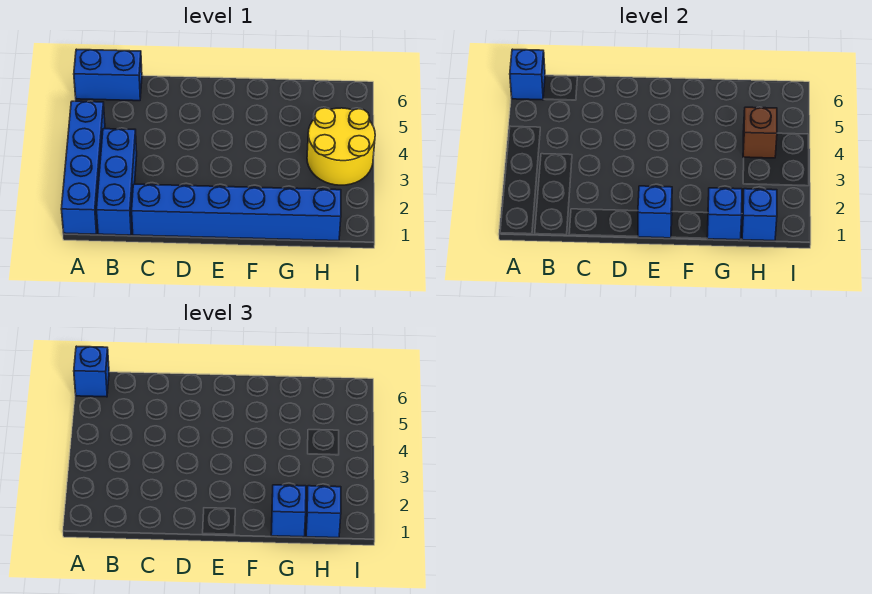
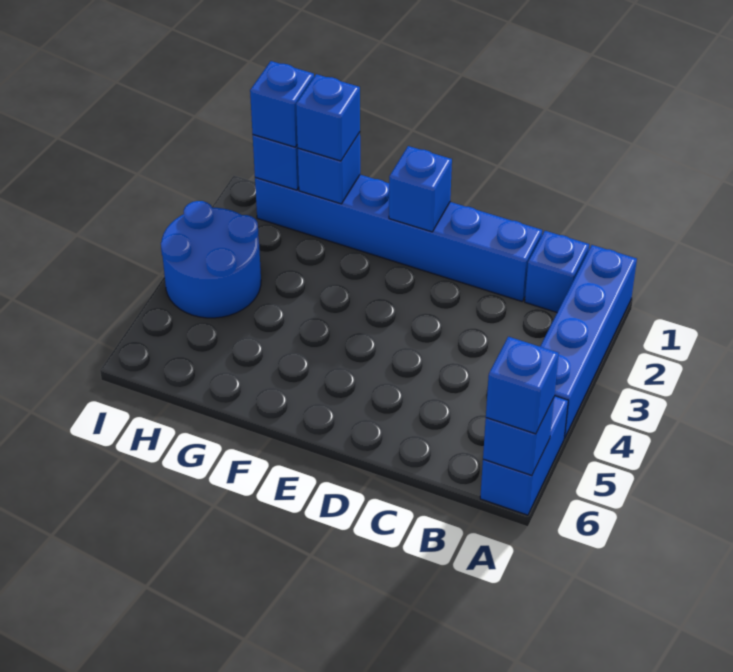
blue brick A6:B6 level 1 -> blue brick A5:A6 level 1
blue brick B1:B3 level 1 -> blue brick B1 level 1
yellow round brick H3:I4 level 1 -> blue round brick H3:I4 level 1
brown brick H4 level 2 -> none

